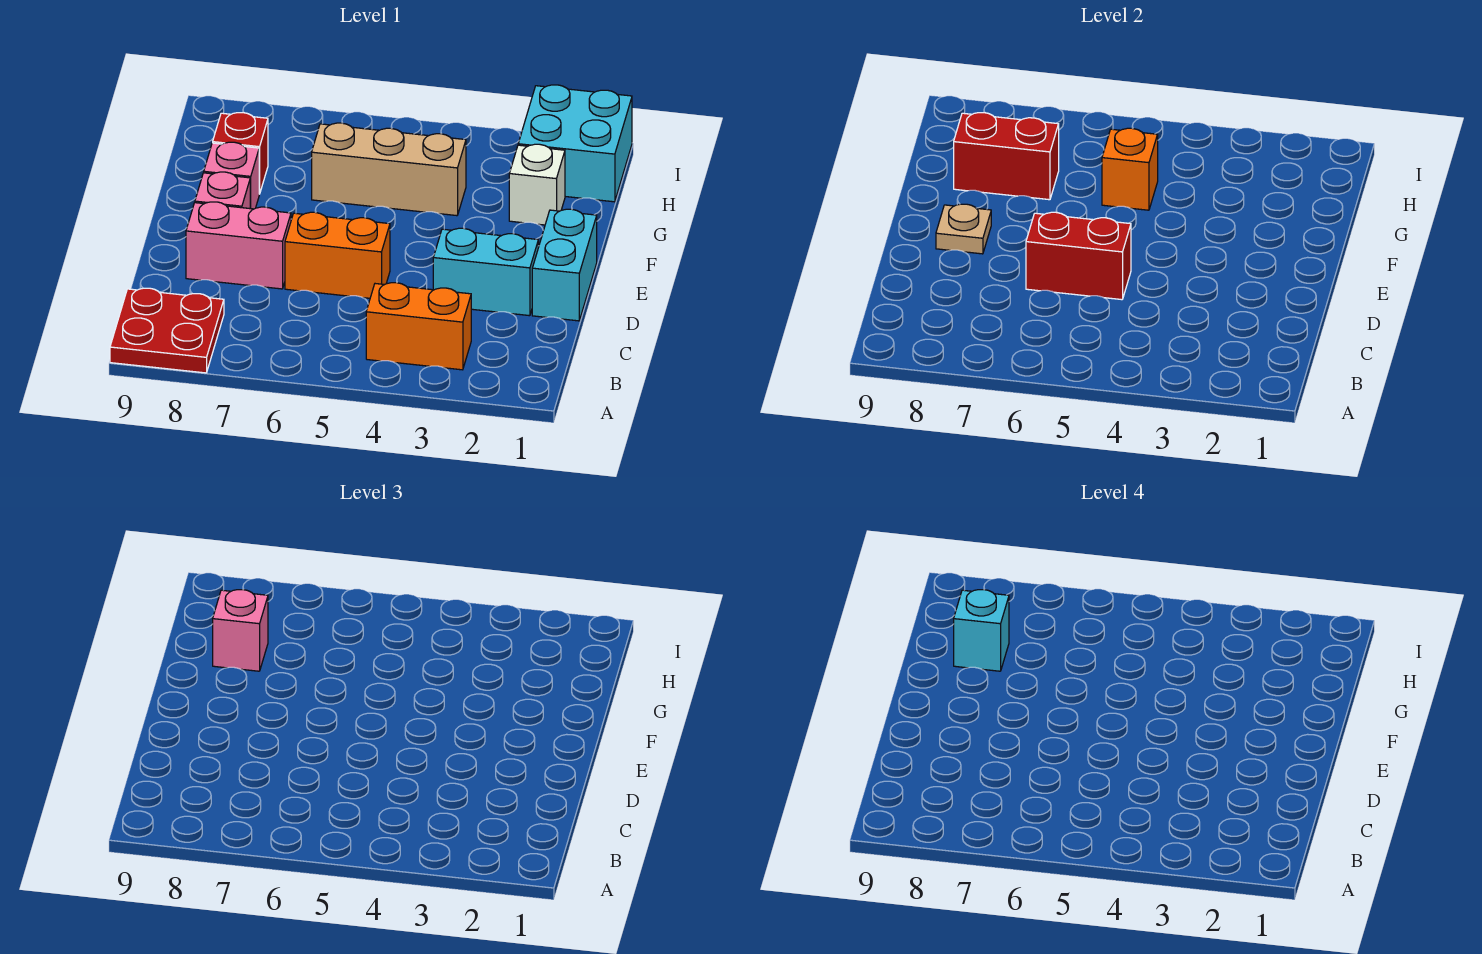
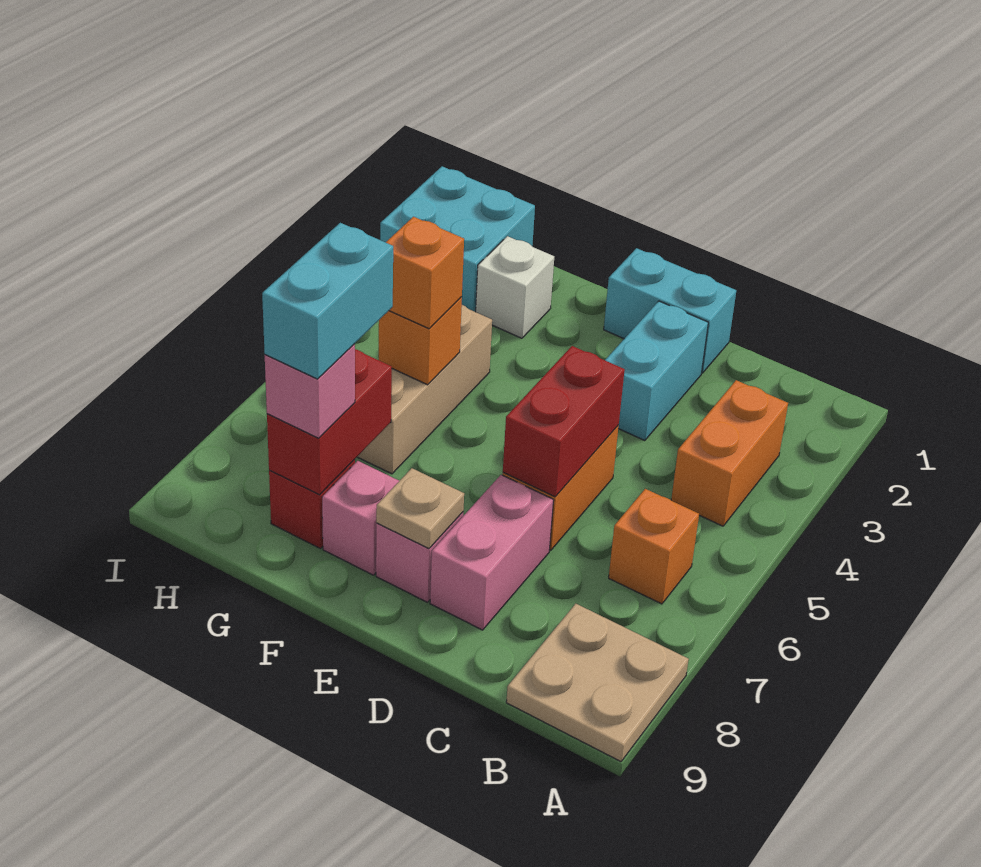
red plate A8:B9 level 1 -> tan plate A8:B9 level 1
none -> orange brick B6 level 1
none -> orange brick G5 level 3
cyan brick G8 level 4 -> cyan brick G7:G8 level 4

